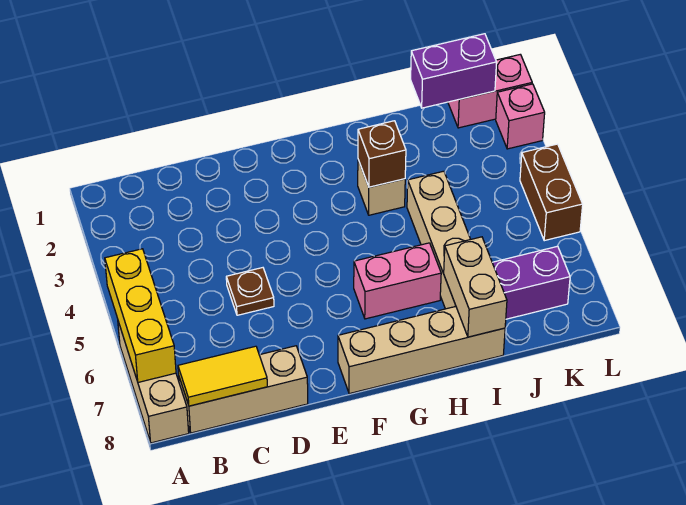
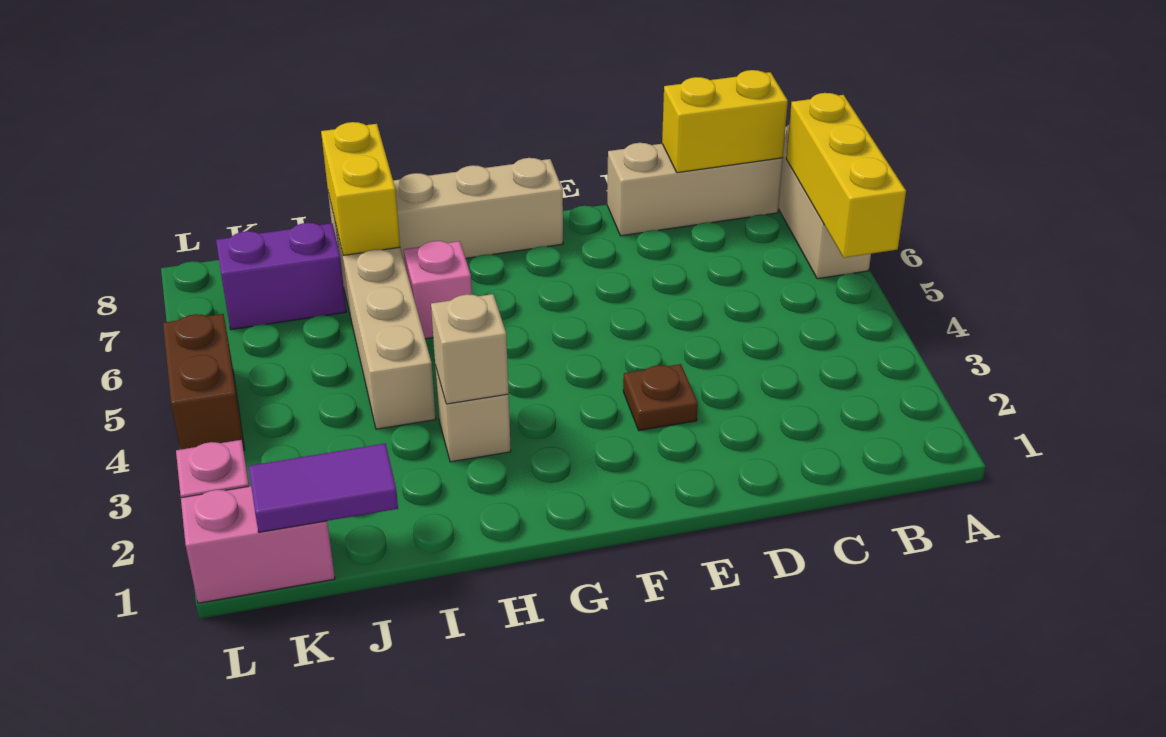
yellow tile B8:C8 level 2 -> yellow brick B8:C8 level 2
brown plate D5 level 1 -> brown plate E3 level 1
pink brick G6:H6 level 1 -> pink brick H6 level 1
brown brick H3 level 2 -> tan brick H3 level 2
tan brick I7:I8 level 2 -> yellow brick I7:I8 level 2
purple brick J1:K1 level 2 -> purple tile J1:K1 level 2

